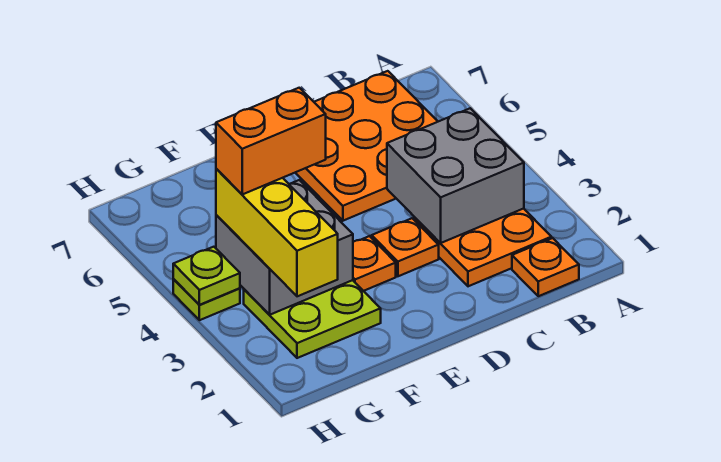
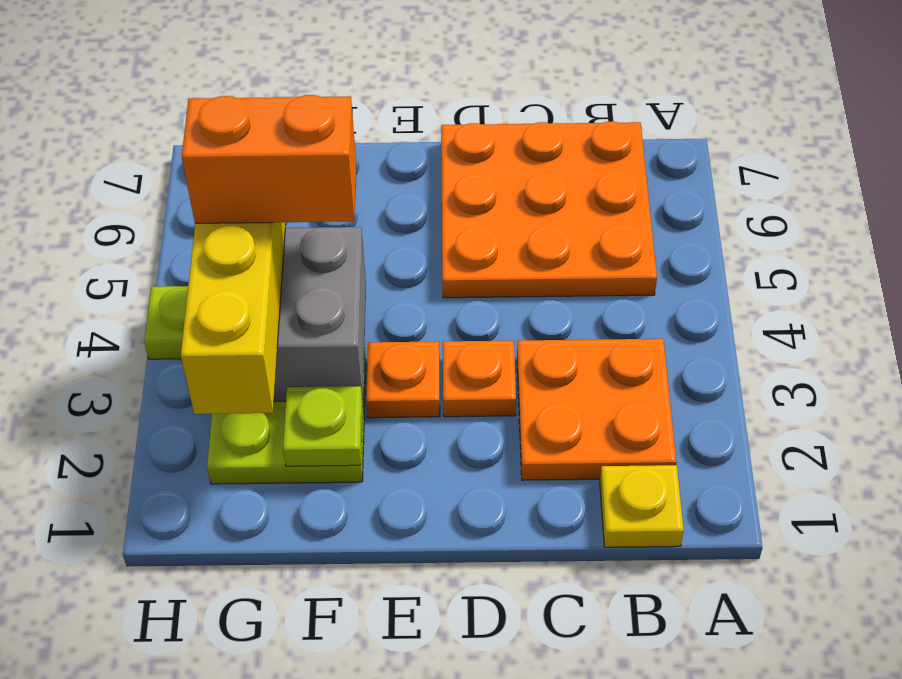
orange plate B1 level 1 -> yellow plate B1 level 1
grey brick B3:C4 level 2 -> none
lime plate H4 level 2 -> lime plate F2 level 2

